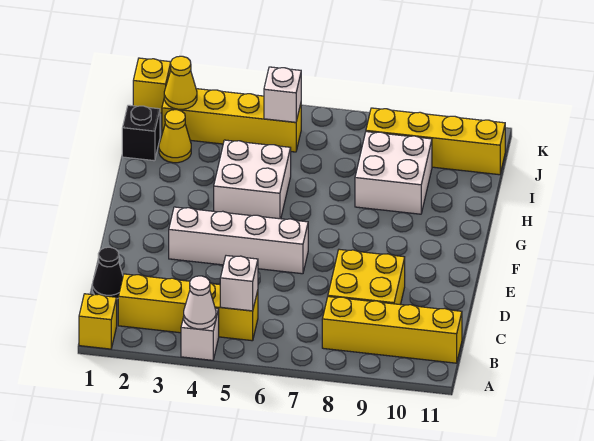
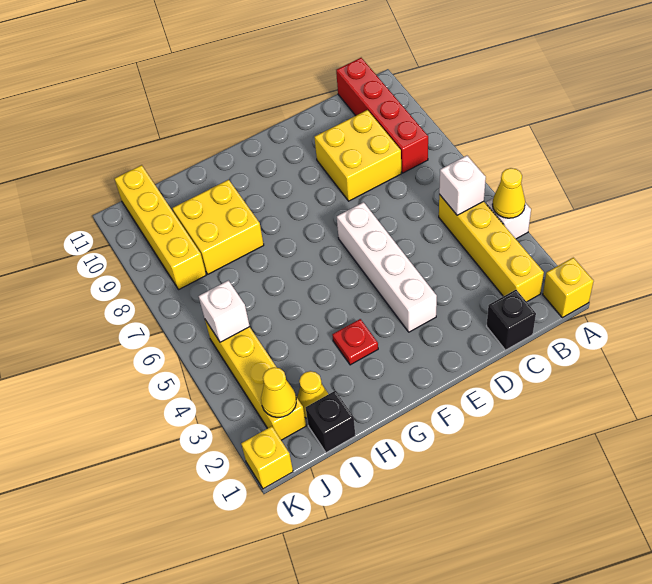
white cone A4 level 2 -> yellow cone A4 level 2
yellow brick B8:B11 level 1 -> red brick B8:B11 level 1
black cone C1 level 1 -> black brick C1 level 1
none -> red plate G3 level 1
white brick G4:H5 level 1 -> none
white brick H8:I9 level 1 -> yellow brick H8:I9 level 1

